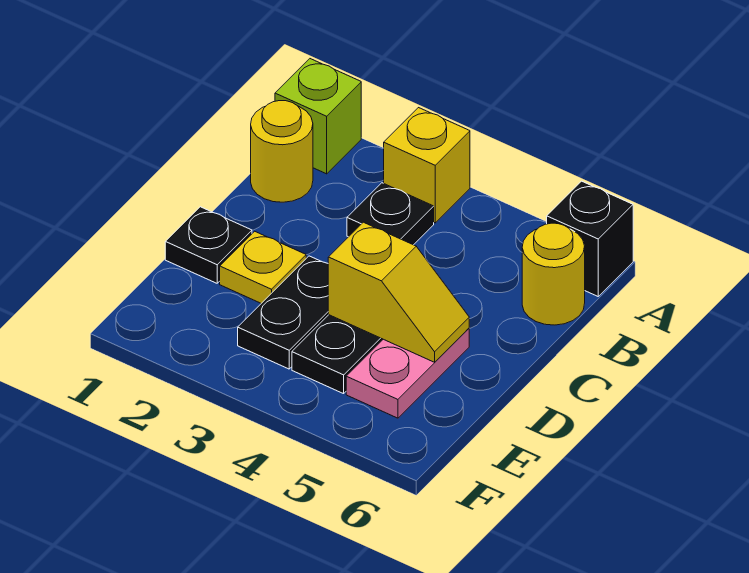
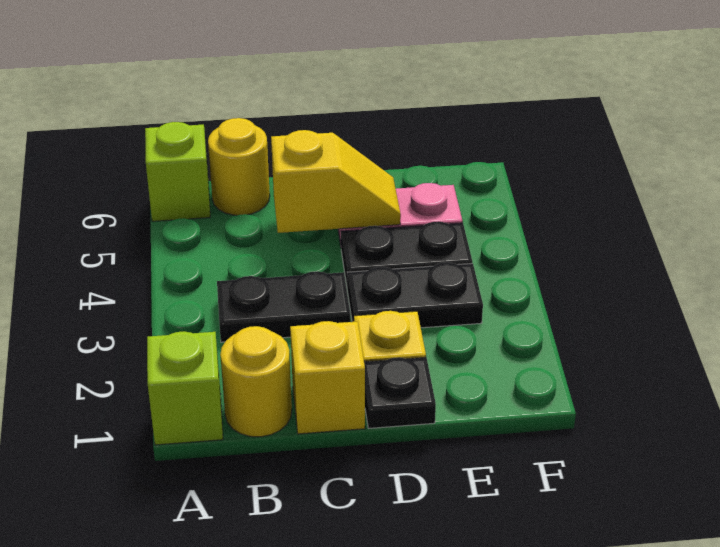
yellow brick A3 level 1 -> yellow brick C1 level 1
black brick A6 level 1 -> lime brick A6 level 1
black plate B3 level 1 -> black plate B3:C3 level 1
yellow slope D4:D5 level 2 top 4 -> yellow slope C5:D5 level 2 top C

